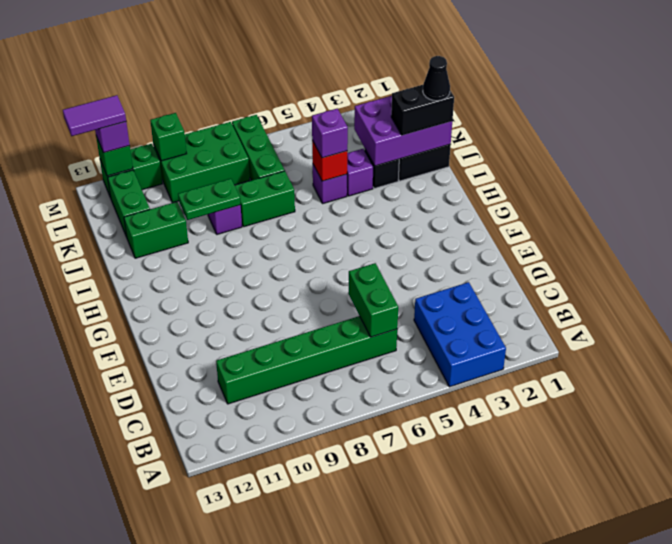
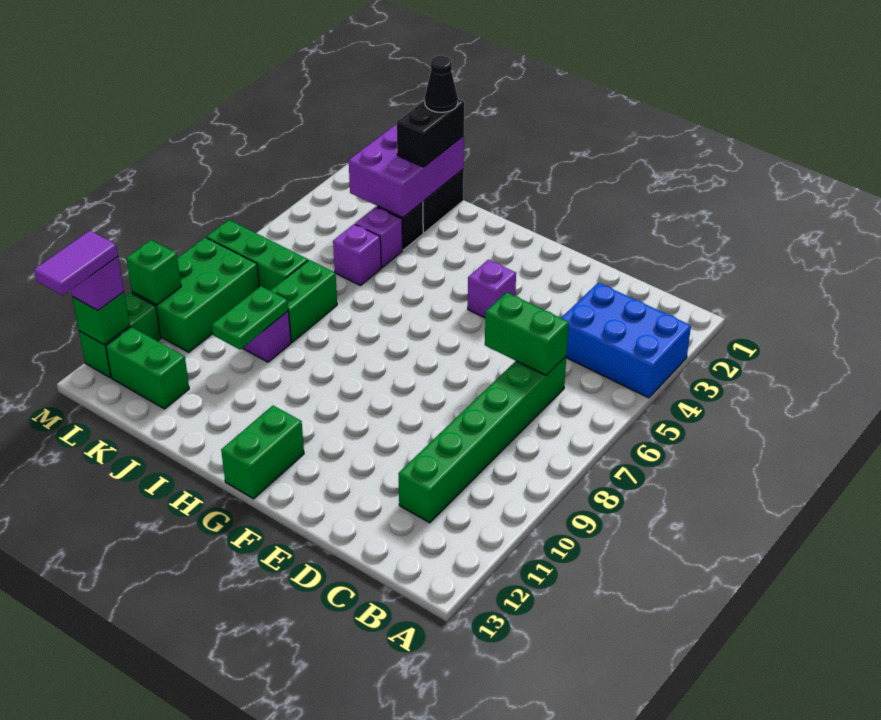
red brick J5 level 2 -> none
purple brick J5 level 3 -> purple brick F4 level 1
green brick J11:J12 level 1 -> green brick G12:G13 level 1

